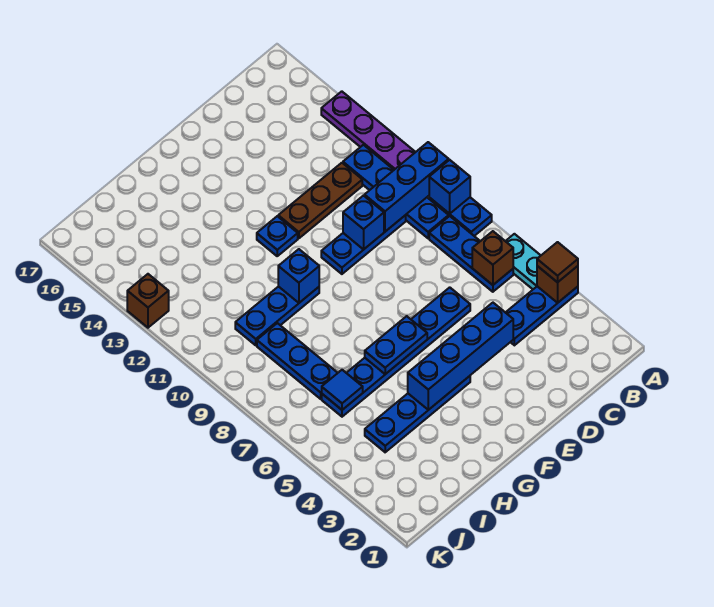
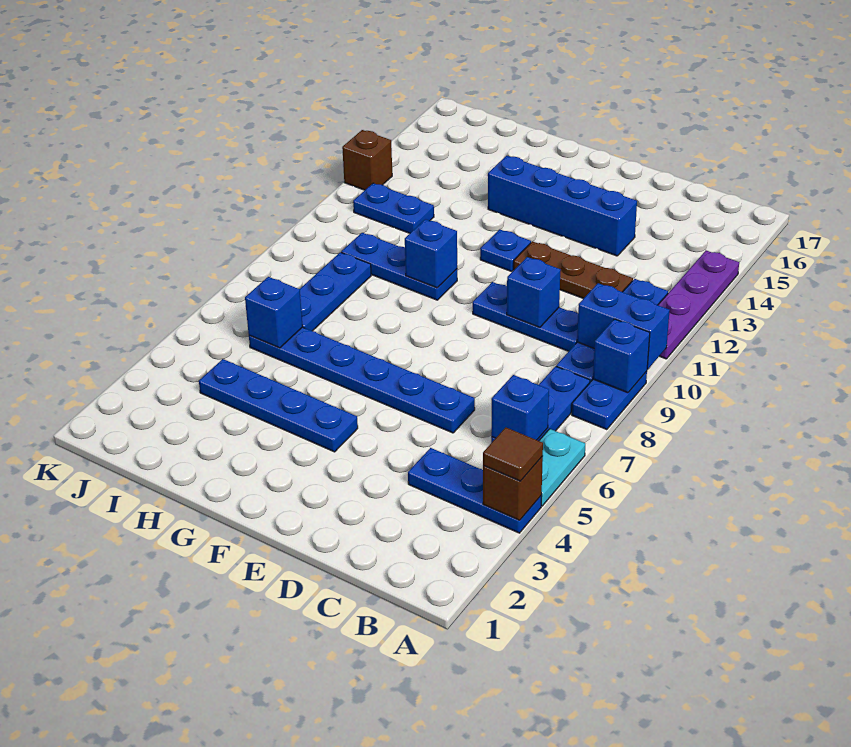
blue brick A10:C10 level 2 -> blue brick A10:B10 level 2
brown brick B6 level 2 -> blue brick B6 level 2
blue brick D4:G4 level 2 -> blue brick D14:G14 level 1
blue plate F6:G6 level 2 -> blue plate I12:J12 level 1
blue tile I6 level 2 -> blue brick I6 level 2

